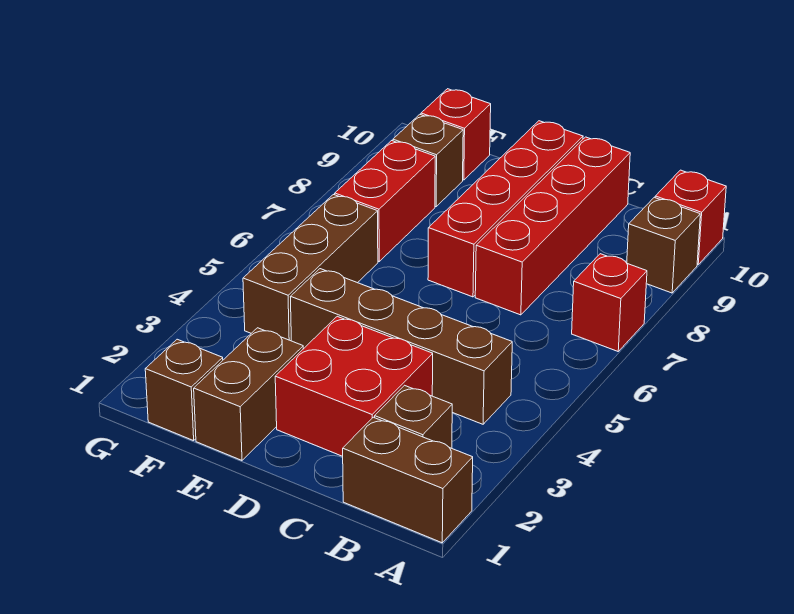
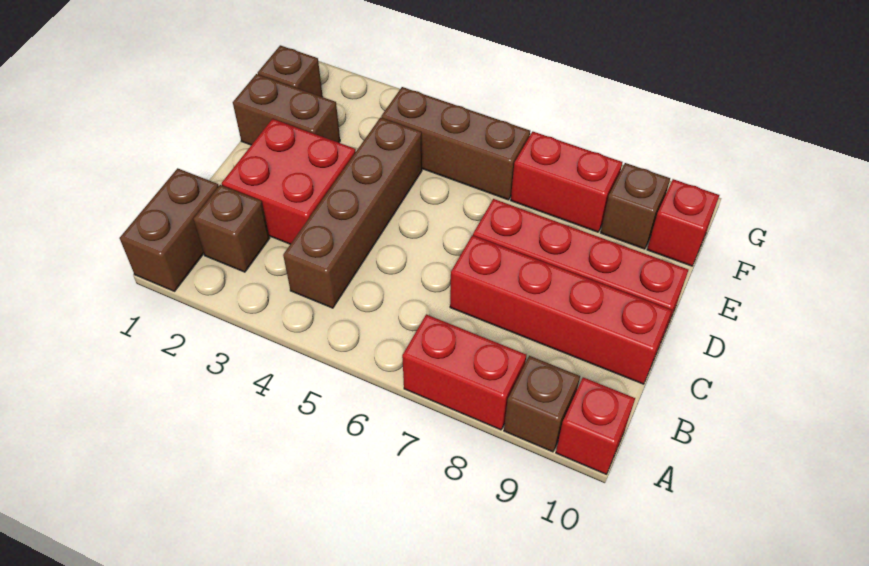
red brick A7 level 1 -> red brick A7:A8 level 1

